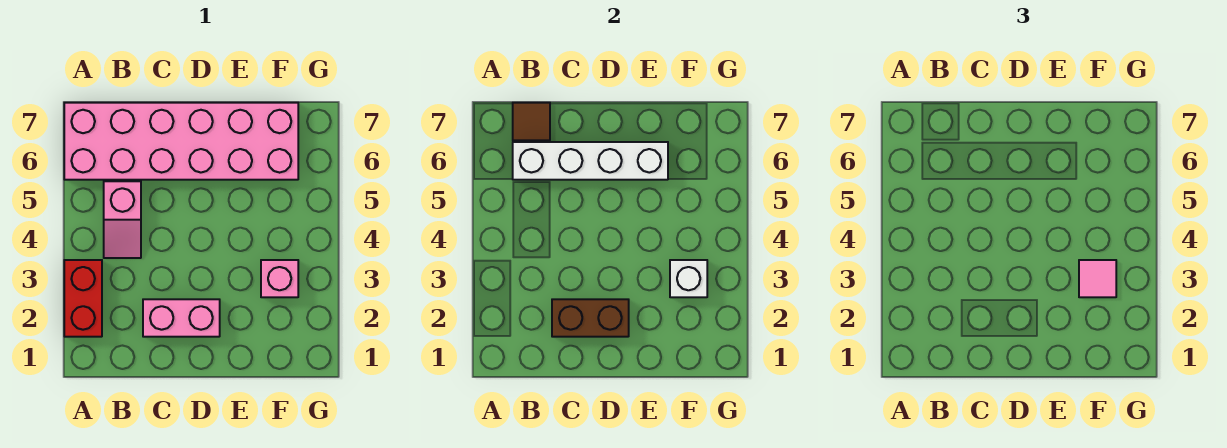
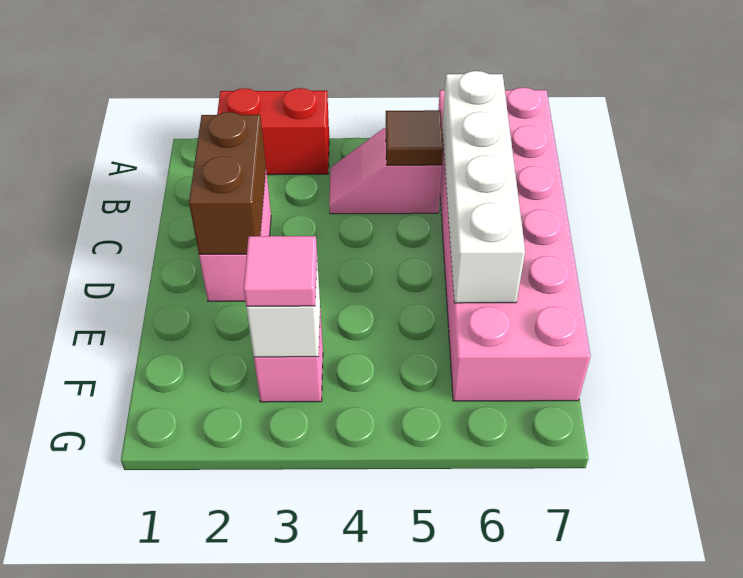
brown tile B7 level 2 -> brown tile B5 level 2

